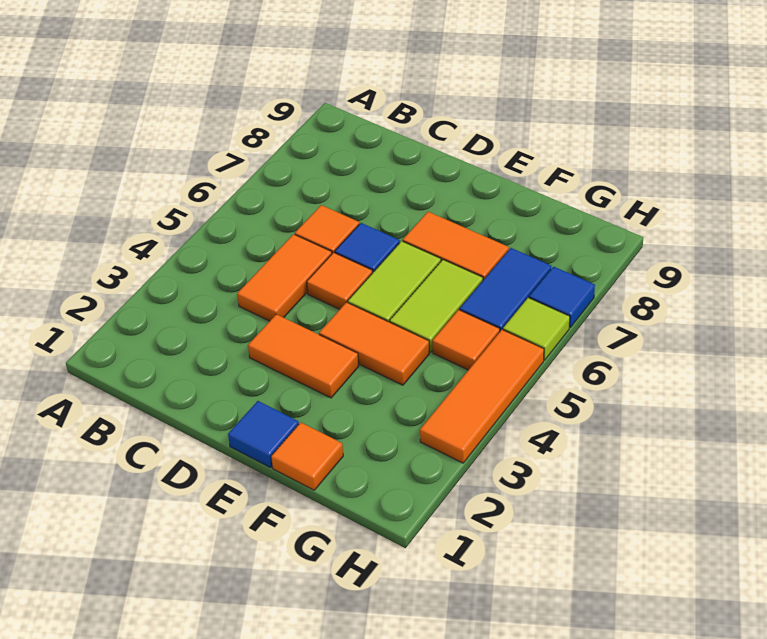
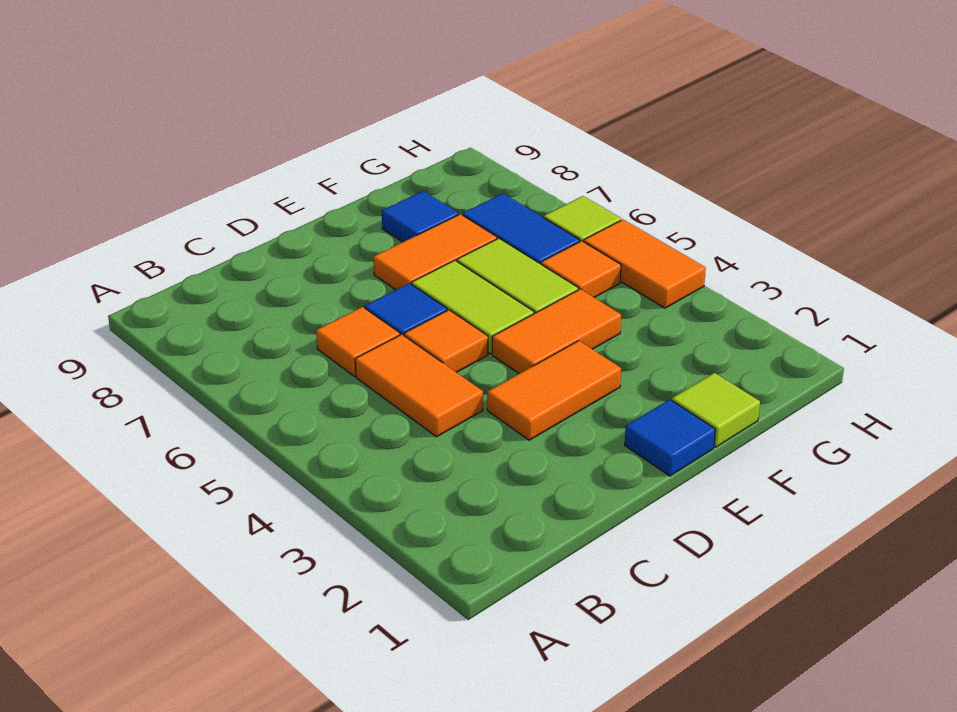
orange tile F1 level 1 -> lime tile F1 level 1
orange tile H3:H5 level 1 -> orange tile H4:H5 level 1
blue tile H7 level 1 -> blue tile F8 level 1

